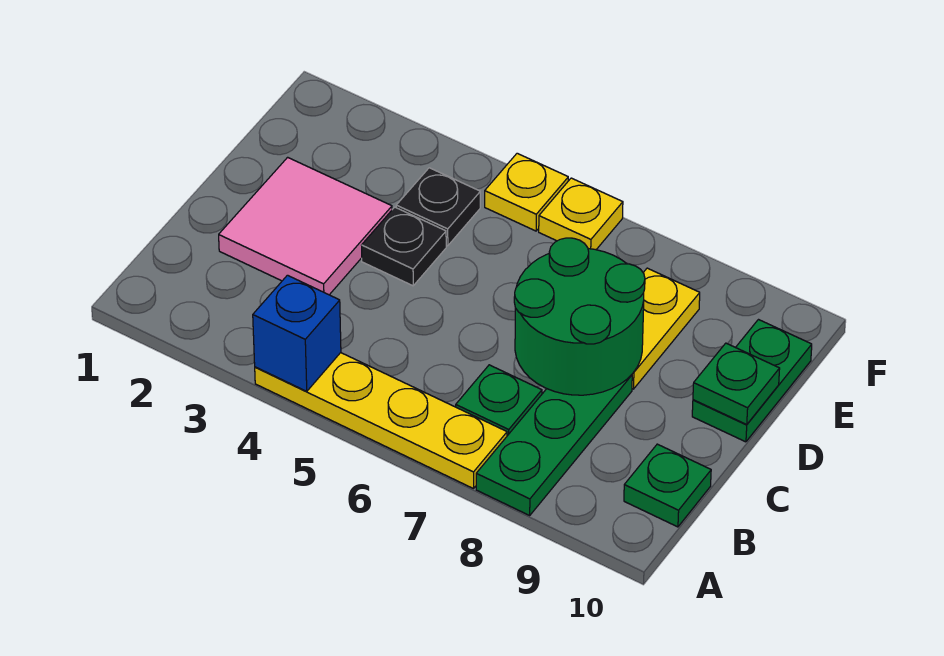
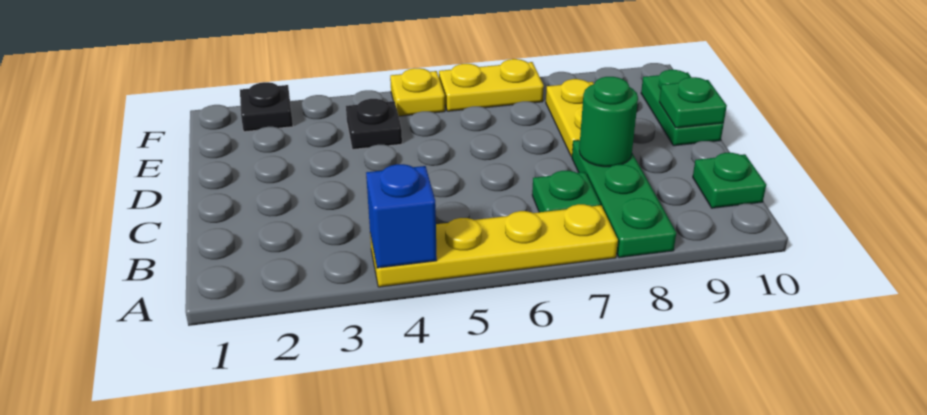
pink tile C2:D3 level 1 -> none
green round brick C7:D8 level 2 -> green round brick C8 level 2
black plate D4 level 1 -> black plate F2 level 1
yellow plate F6 level 1 -> yellow plate F6:F7 level 1

